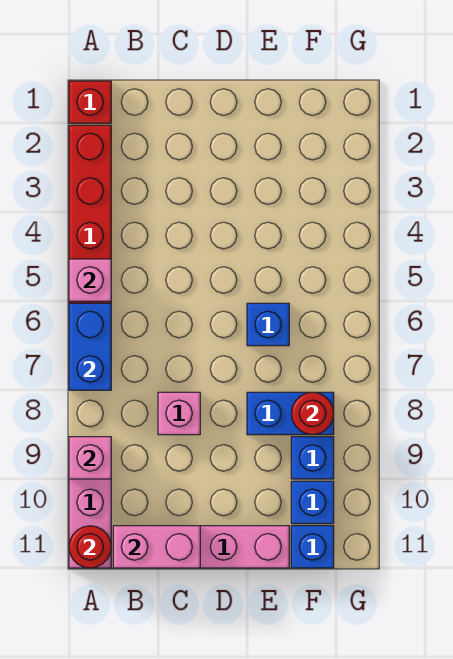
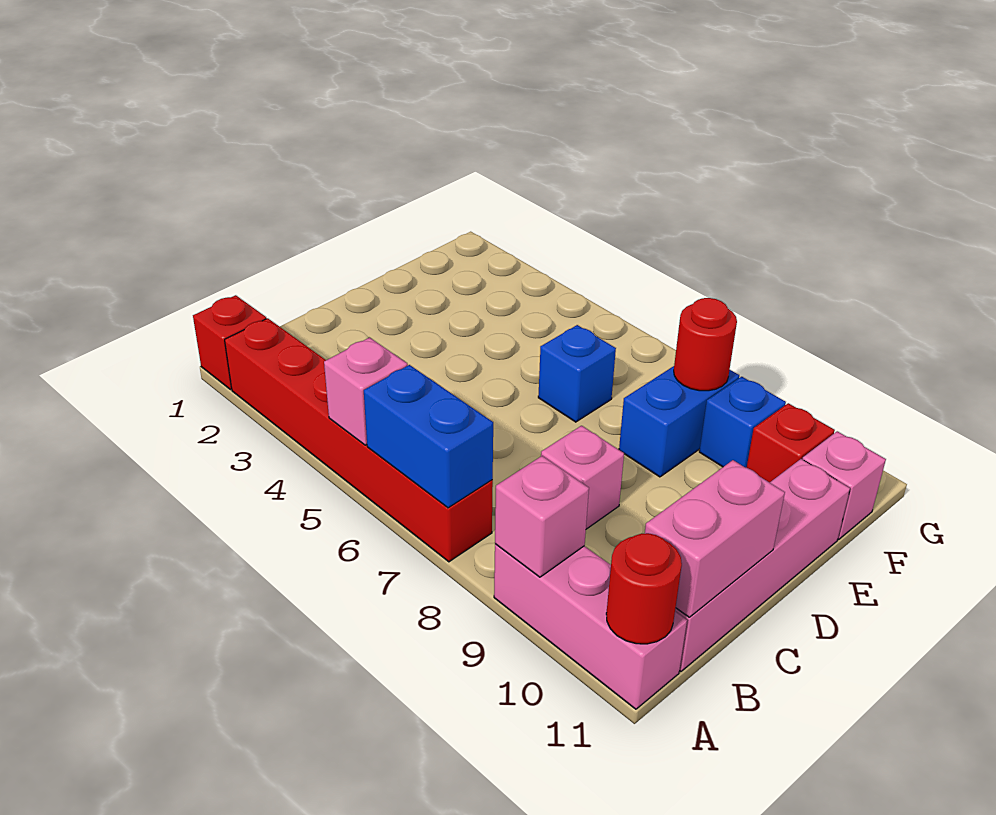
blue brick F10 level 1 -> red brick F10 level 1
blue brick F11 level 1 -> pink brick F11 level 1

